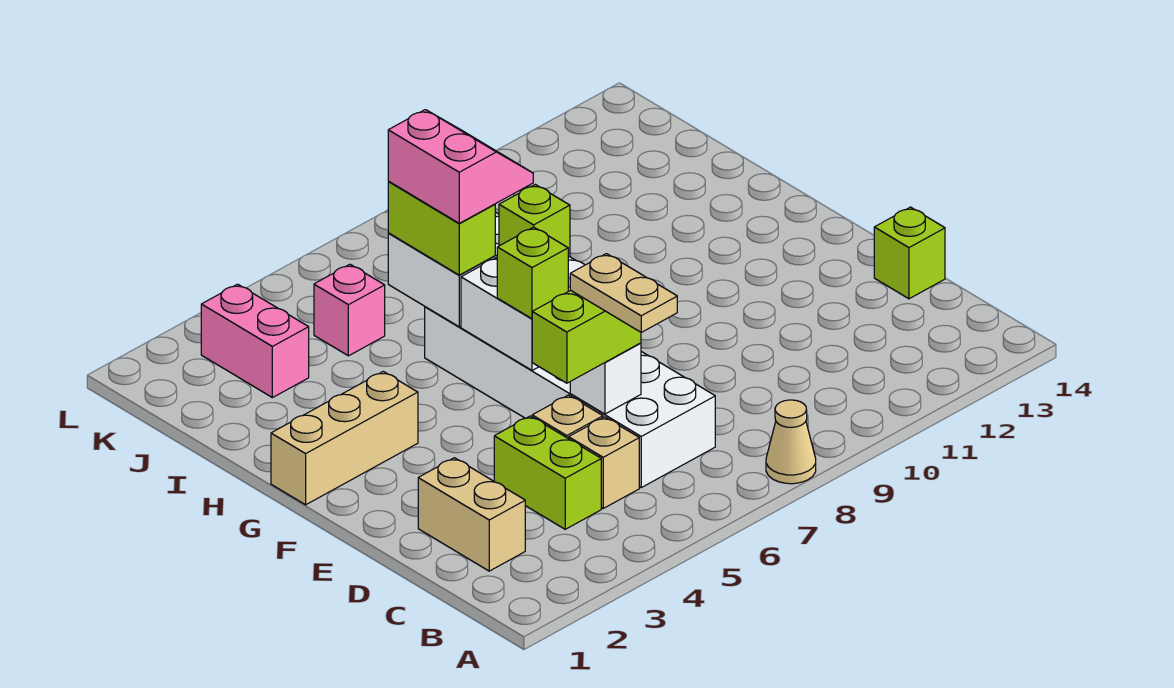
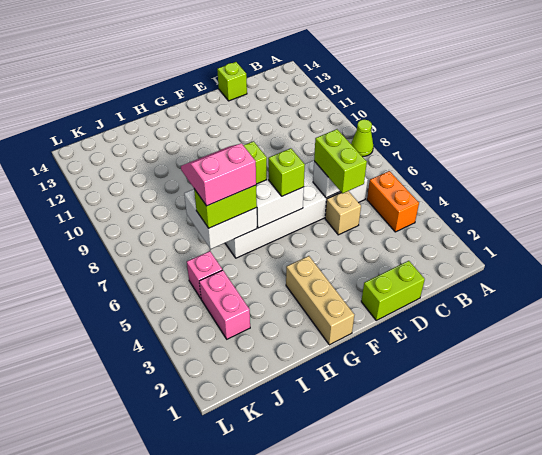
tan cone A8 level 1 -> lime cone A8 level 1
none -> orange brick B4:B5 level 1
tan brick C2:D2 level 1 -> none
lime brick C4:D4 level 1 -> lime brick D1:E1 level 1
tan brick C5 level 1 -> none
tan plate C6:D6 level 4 -> none
pink brick J3:K3 level 1 -> pink brick J3:J4 level 1

